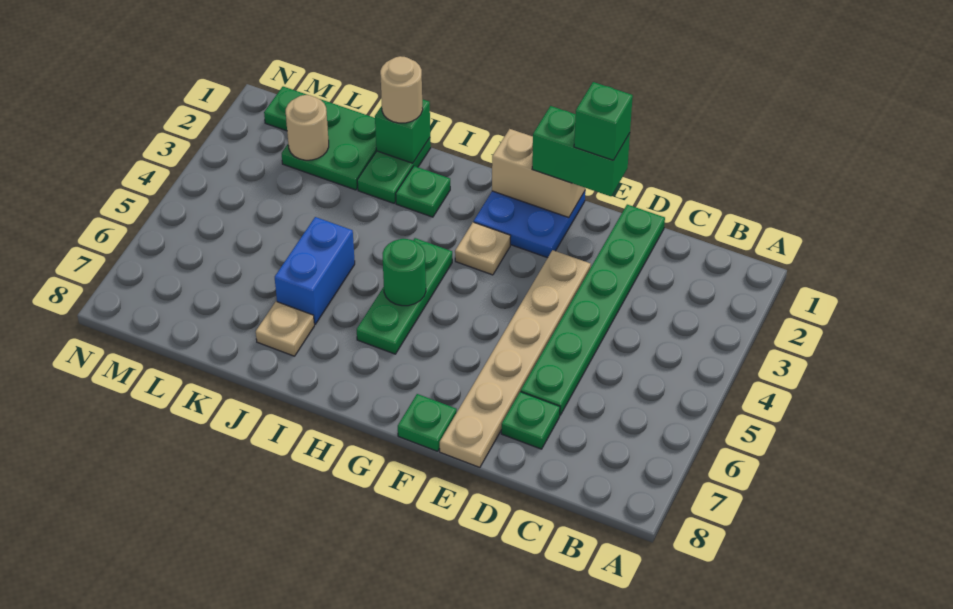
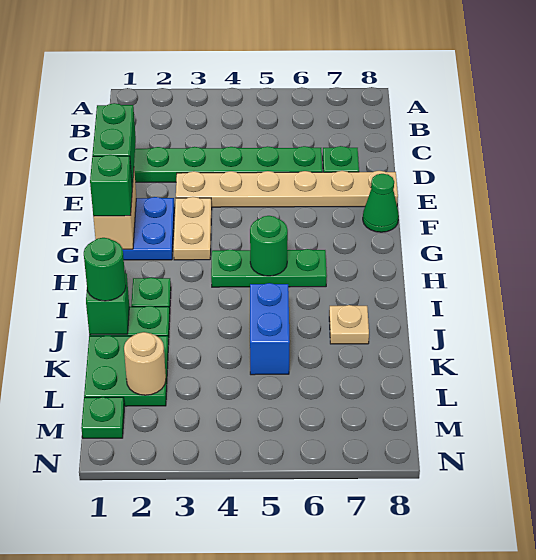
green brick E1 level 4 -> green brick G1 level 3
green plate F8 level 1 -> green cone F8 level 1
tan plate G3 level 1 -> tan plate F3:G3 level 1
tan round brick J1 level 3 -> green round brick J1 level 3
blue brick J5:J6 level 1 -> blue brick J5:K5 level 1

